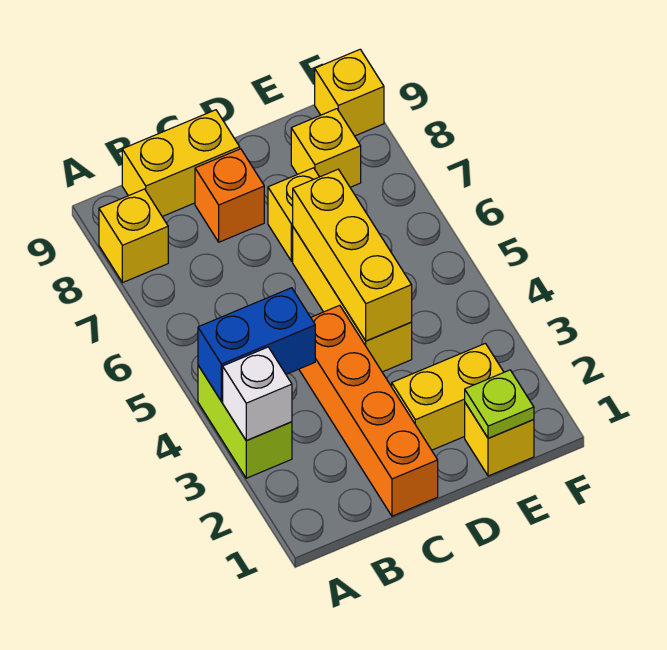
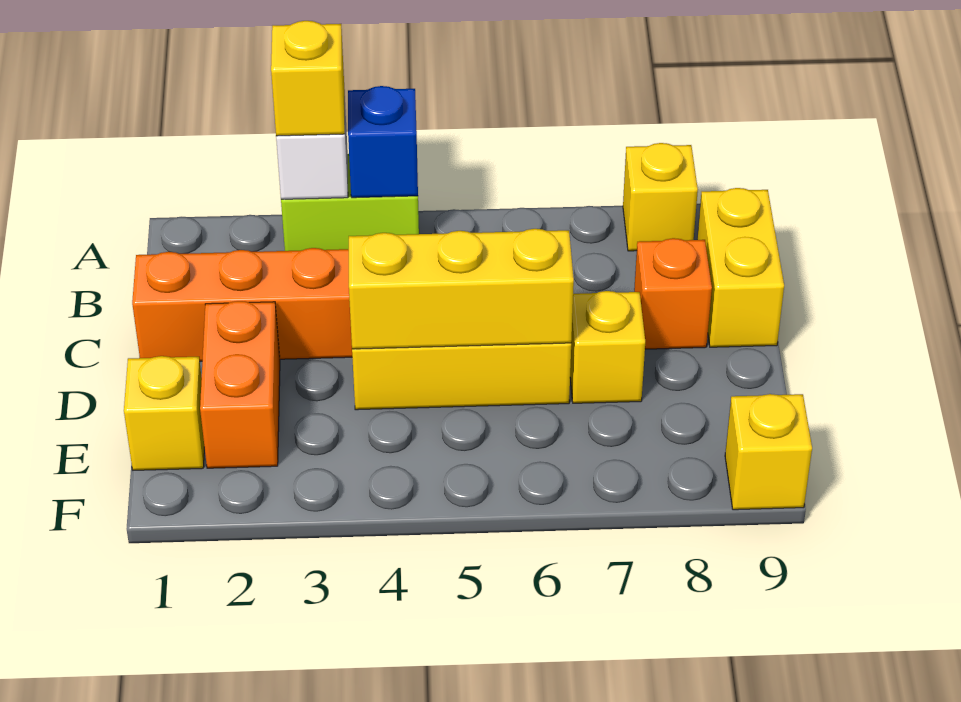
blue brick A4:B4 level 2 -> blue brick A4 level 2
yellow brick D2:E2 level 1 -> orange brick D2:E2 level 1
lime plate E1 level 2 -> none
yellow brick E8 level 1 -> yellow brick A3 level 3

